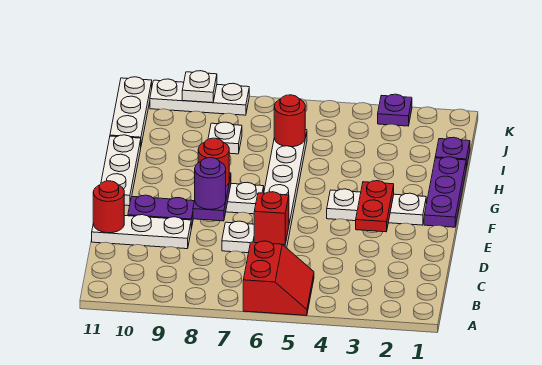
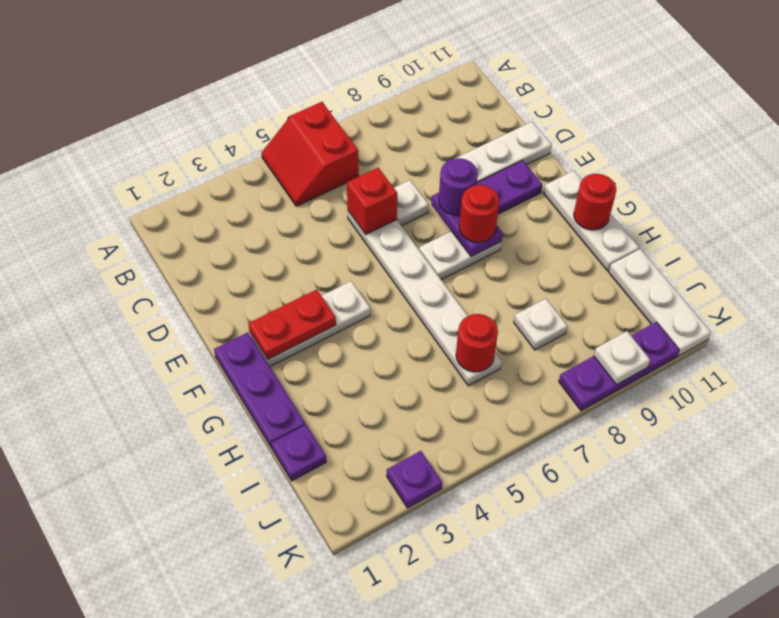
red round brick D11 level 2 -> red round brick G11 level 2
red plate E3:F3 level 2 -> red plate F2:F3 level 2
white plate K8:K10 level 1 -> purple plate K8:K10 level 1

